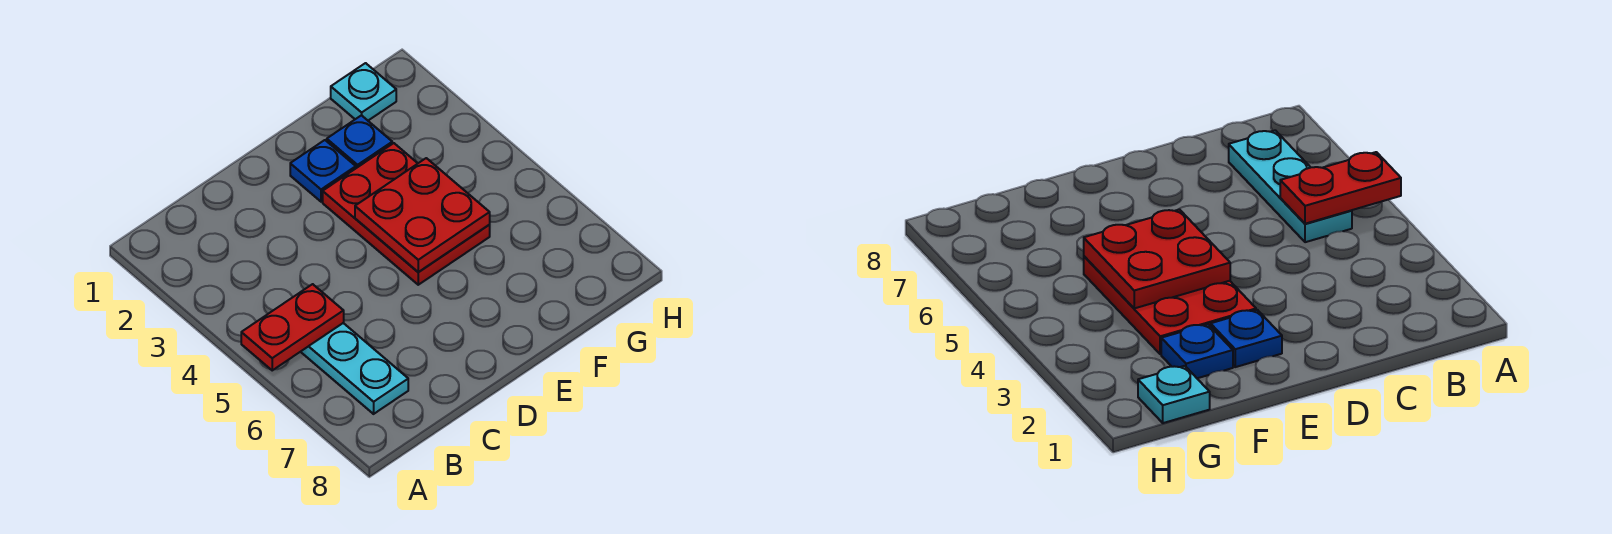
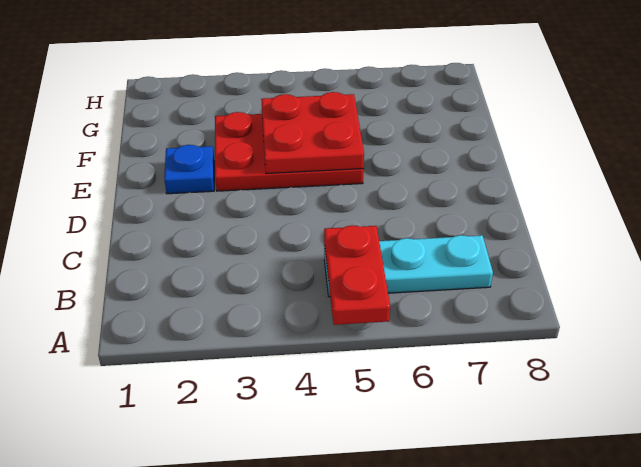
blue plate F2 level 1 -> none
cyan plate G1 level 1 -> none

